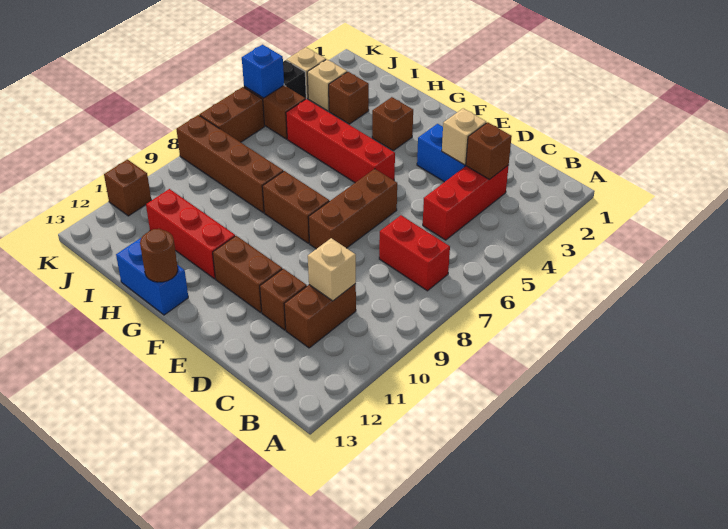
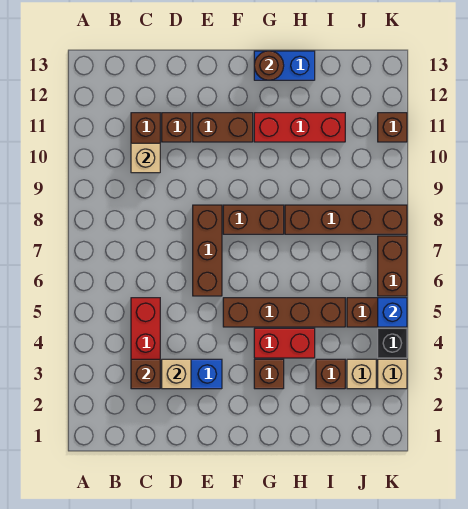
red brick B7:C7 level 1 -> red brick G4:H4 level 1
red brick F5:I5 level 1 -> brown brick F5:I5 level 1

